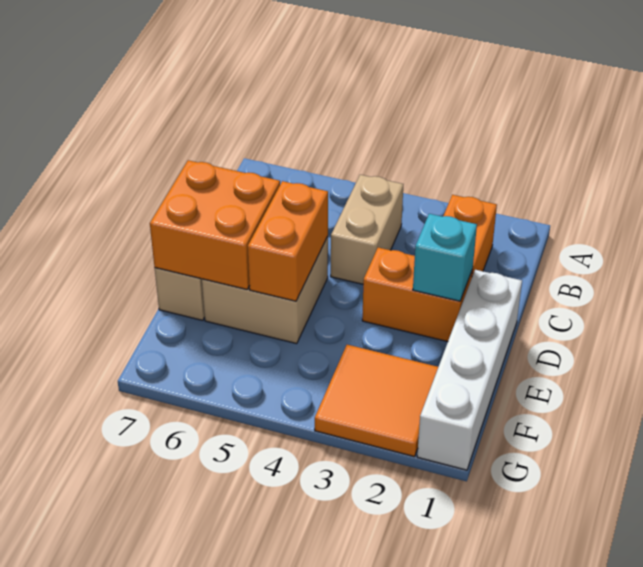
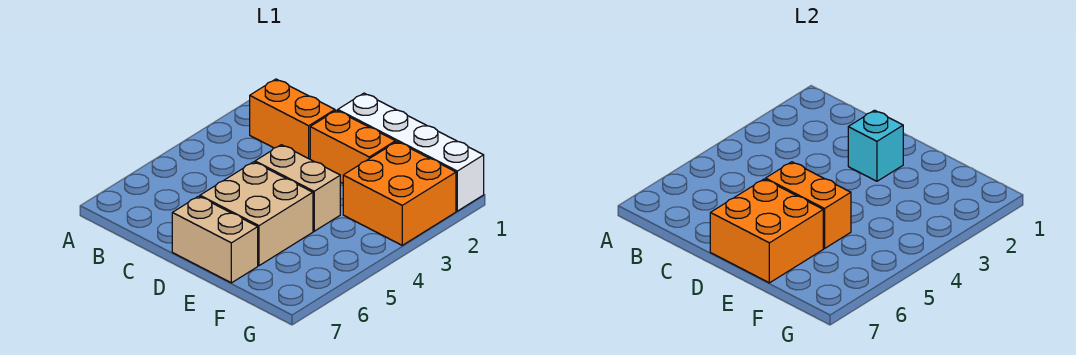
tan brick B4:C4 level 1 -> tan brick D4:E4 level 1
orange brick D2:D3 level 1 -> orange brick D2:E2 level 1
orange tile F2:G3 level 1 -> orange brick F2:G3 level 1

